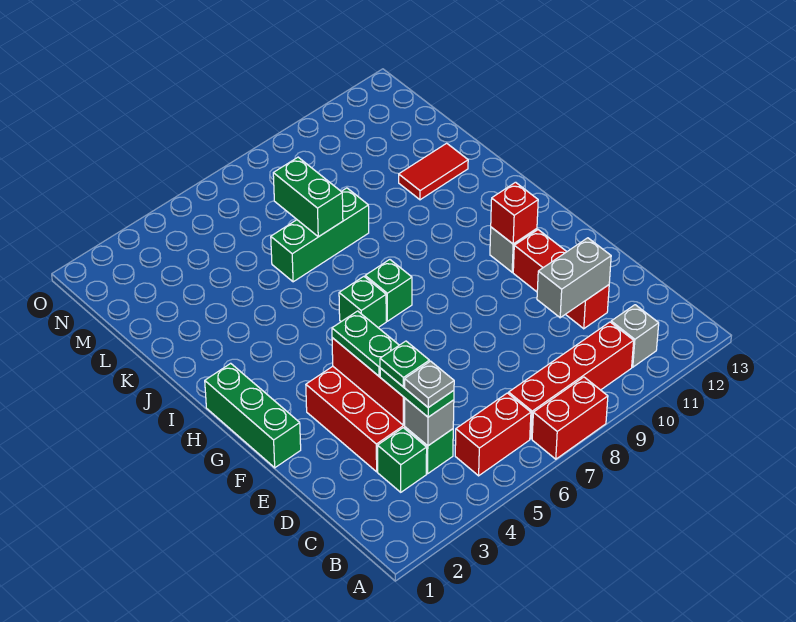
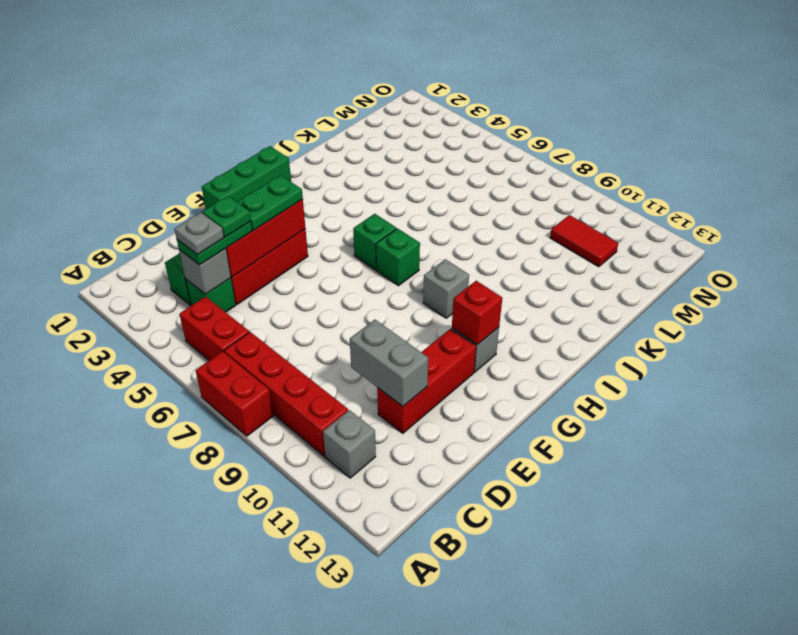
none -> grey brick H9 level 1
green brick K6:K8 level 1 -> none
green brick K7:L7 level 2 -> none
red tile K11:K12 level 1 -> red tile M10:M11 level 1

